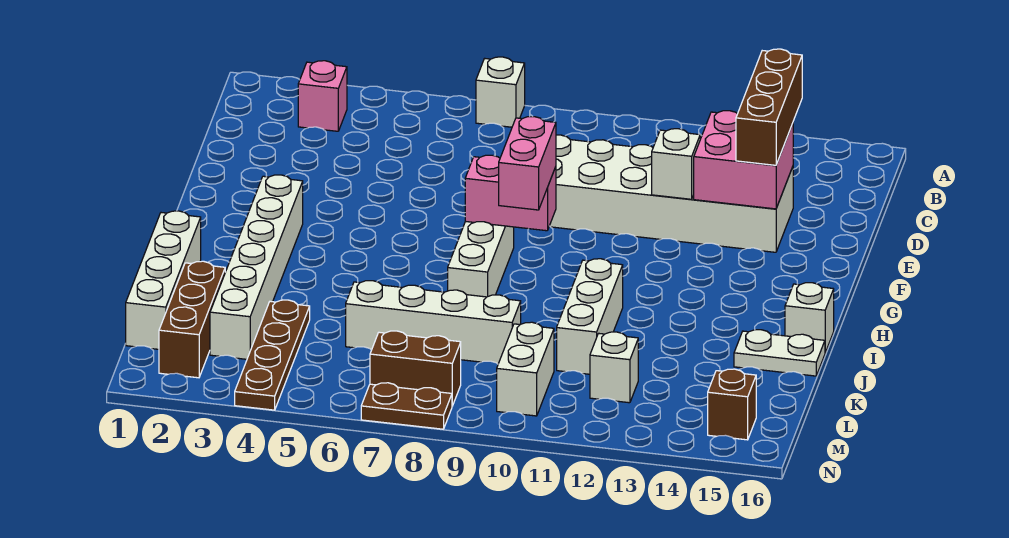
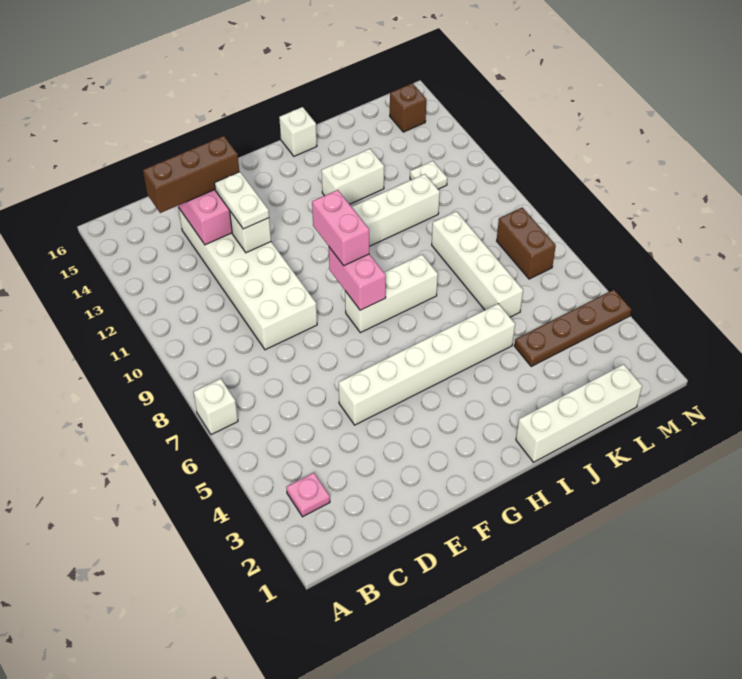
pink brick B3 level 1 -> pink plate B3 level 1
white brick G3:L3 level 1 -> white brick E5:J5 level 1
pink brick G9:H9 level 3 -> pink brick G9:G10 level 3
white plate J15:J16 level 1 -> white plate E12:E13 level 3
brown brick K2:M2 level 1 -> none
white brick L10:M10 level 1 -> white brick I13:J13 level 1
white brick L12 level 1 -> white plate L12 level 1
brown plate N7:N8 level 1 -> none

